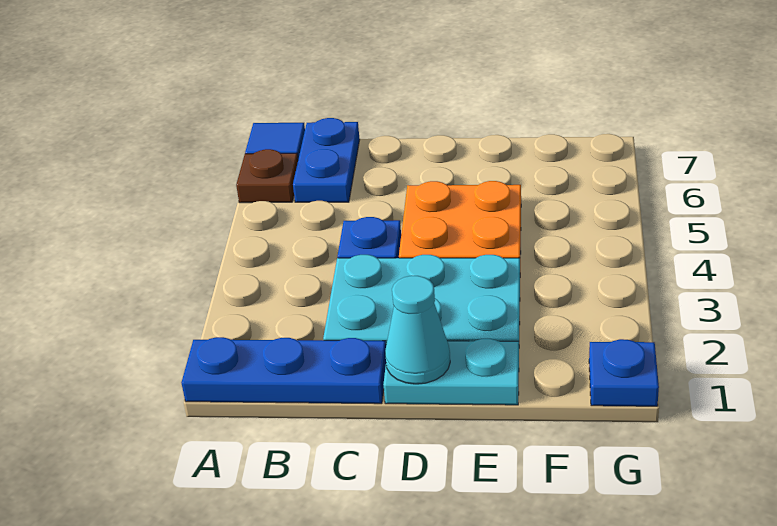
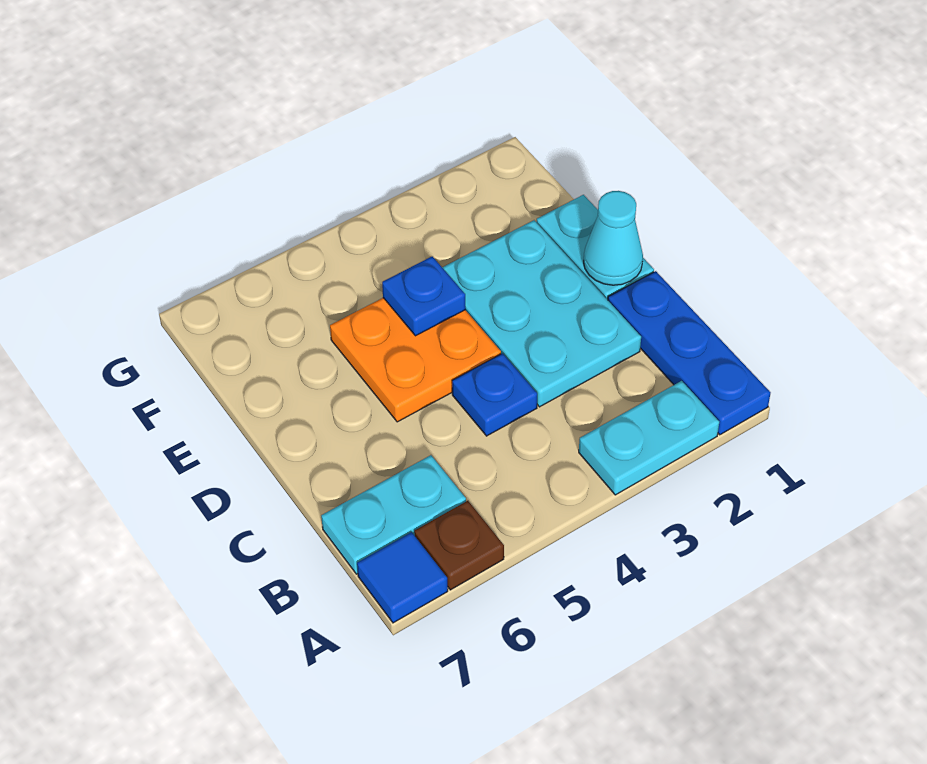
none -> cyan plate A2:A3 level 1
blue plate B6:B7 level 1 -> cyan plate B6:B7 level 1
blue plate G1 level 1 -> blue plate E4 level 2

